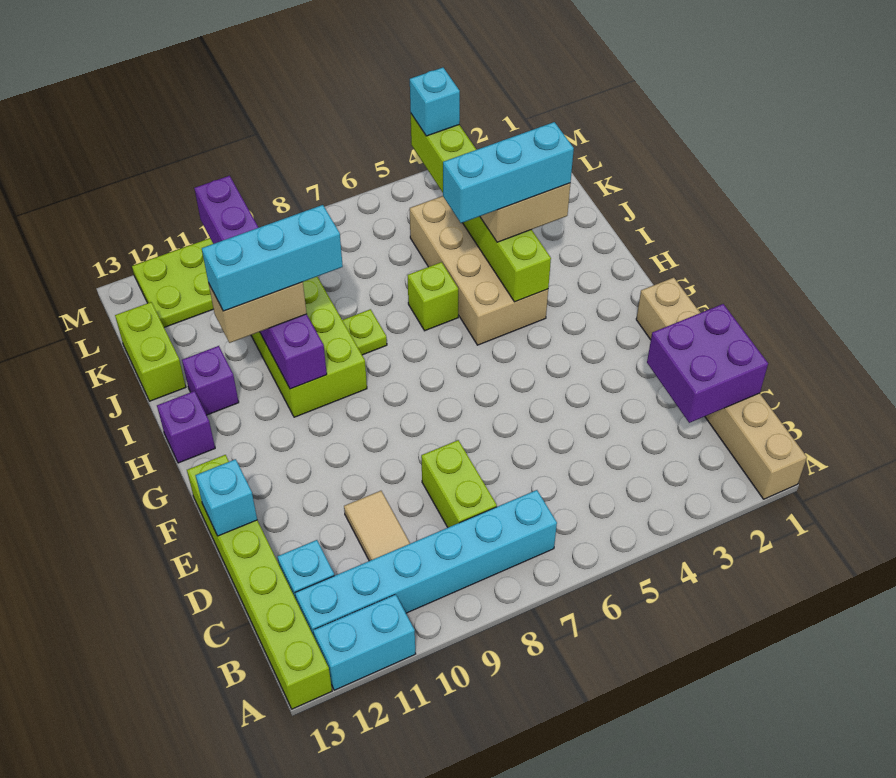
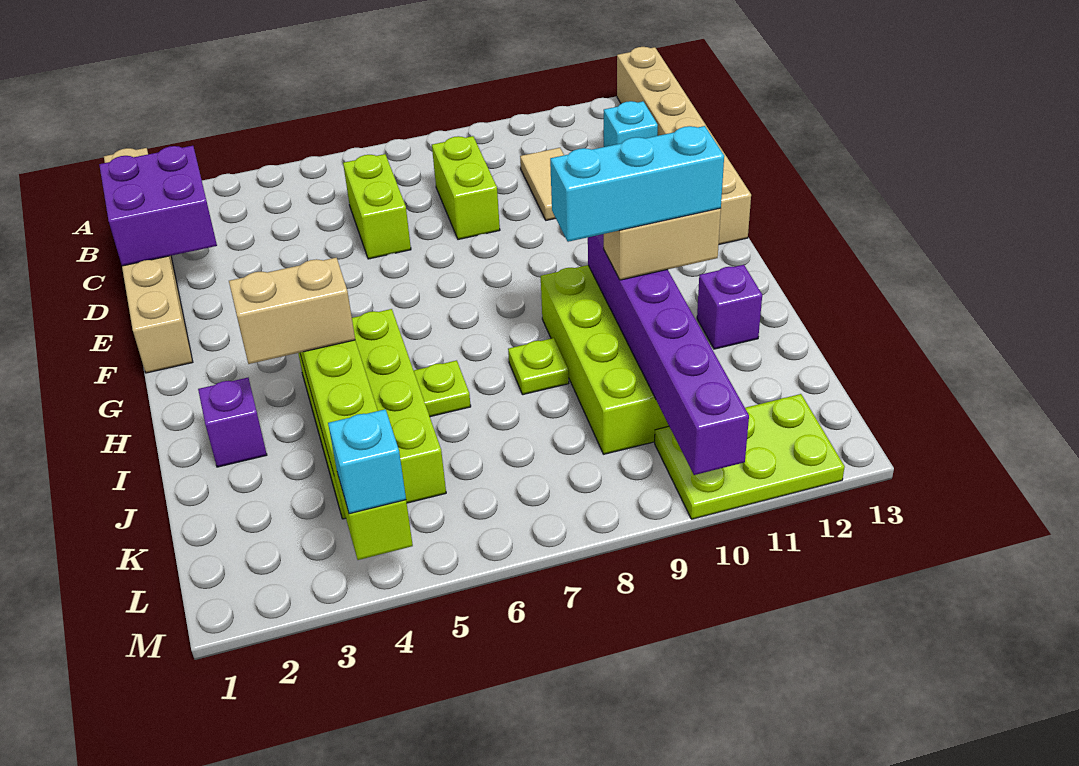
cyan brick A11:A12 level 1 -> none
lime brick A13:F13 level 1 -> tan brick A13:F13 level 1
cyan brick B7:B12 level 1 -> none
cyan brick E13 level 2 -> none
tan brick H4:K5 level 1 -> lime brick H4:K5 level 1
purple brick H13 level 1 -> purple brick I2 level 1
cyan brick I3:I5 level 4 -> none
lime brick I6 level 1 -> lime plate I6 level 1
lime brick J13:K13 level 1 -> lime brick C6:D6 level 1

